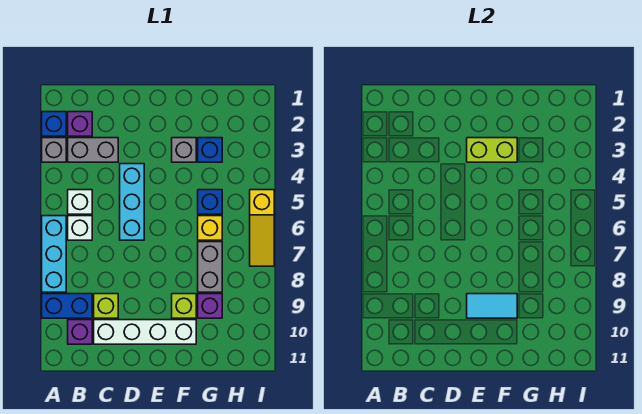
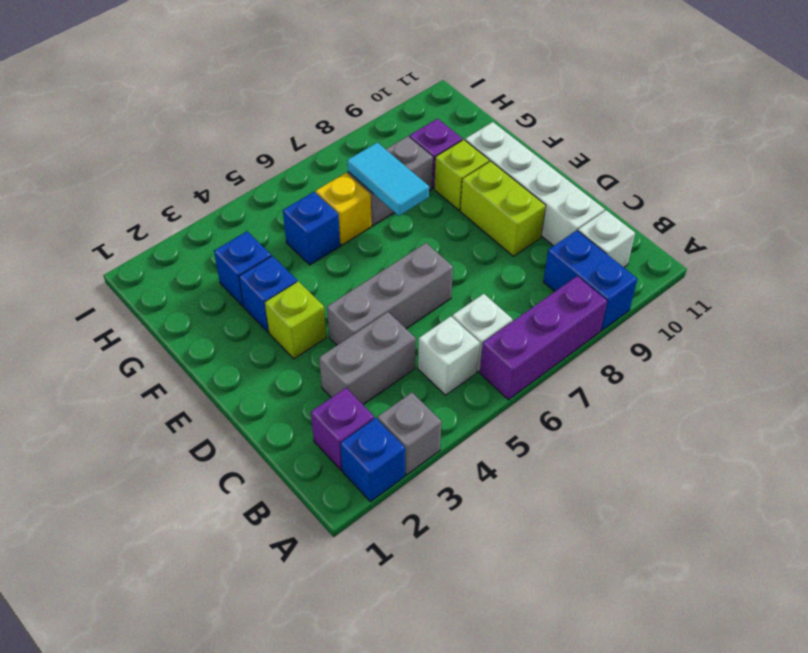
cyan brick A6:A8 level 1 -> purple brick A6:A8 level 1
grey brick B3:C3 level 1 -> grey brick C3:C4 level 1
purple brick B10 level 1 -> white brick B10 level 1
lime brick C9 level 1 -> lime brick E3 level 1
cyan brick D4:D6 level 1 -> grey brick D4:D6 level 1
lime brick E3:F3 level 2 -> lime brick D9:E9 level 1
cyan tile E9:F9 level 2 -> cyan tile F7:G7 level 2
grey brick F3 level 1 -> blue brick F3 level 1
yellow slope I5:I7 level 1 top 5 -> none

